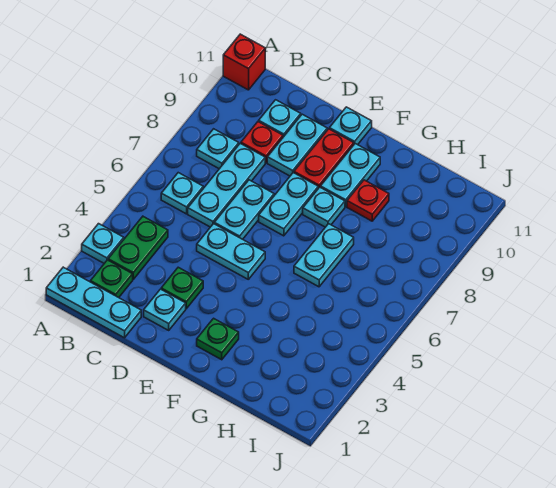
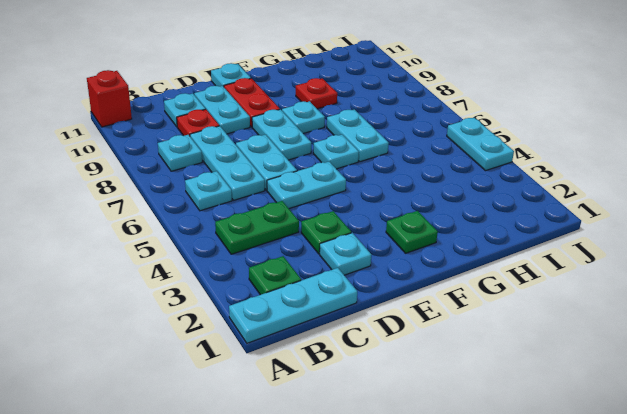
cyan plate A3 level 1 -> cyan plate F6 level 1
green plate B3:B4 level 1 -> green plate B4:C4 level 1
cyan plate F9:F10 level 1 -> cyan plate J4:J5 level 1

